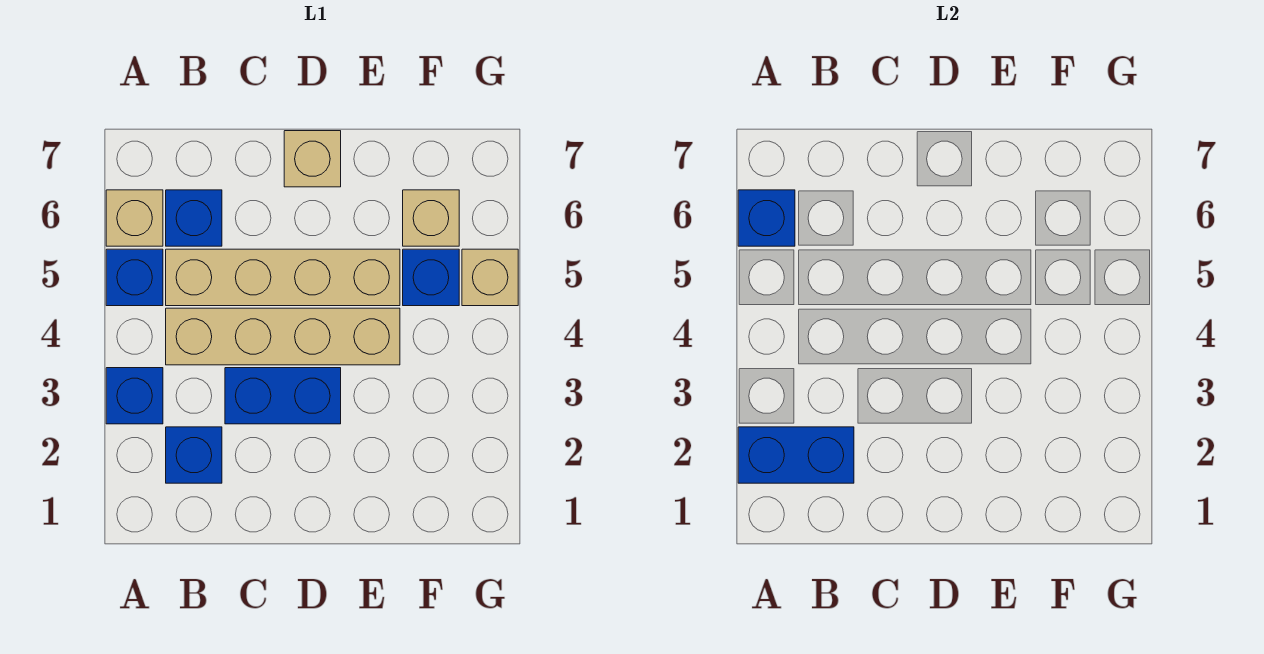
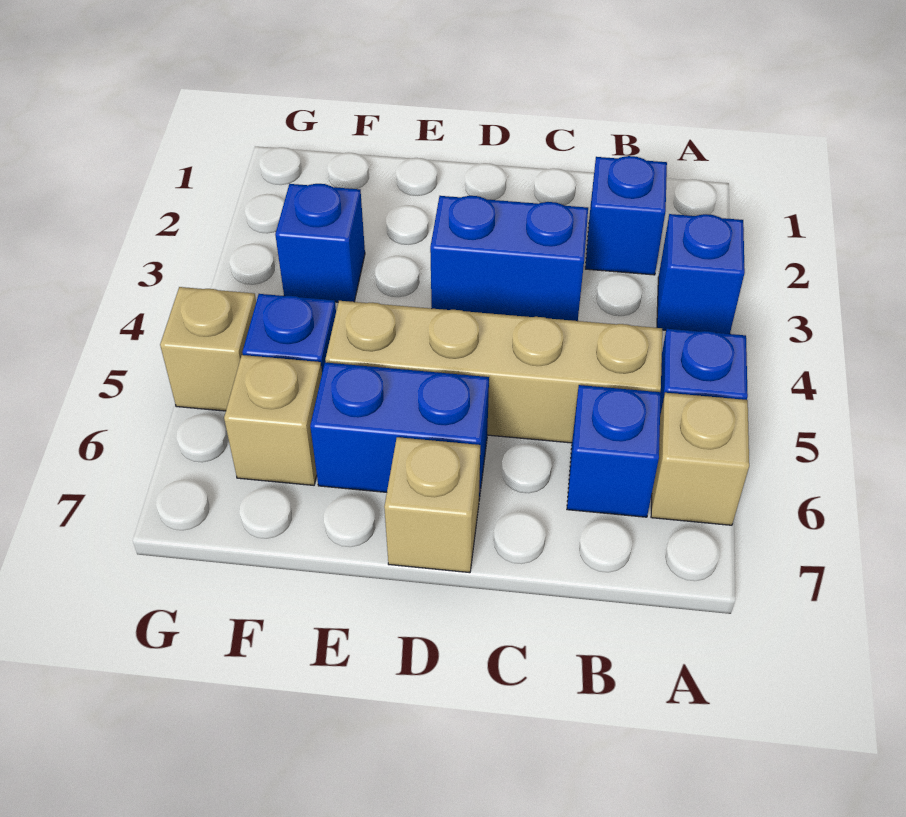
blue brick A2:B2 level 2 -> blue brick D6:E6 level 1
blue brick A6 level 2 -> blue brick F3 level 1
tan brick B4:E4 level 1 -> none

